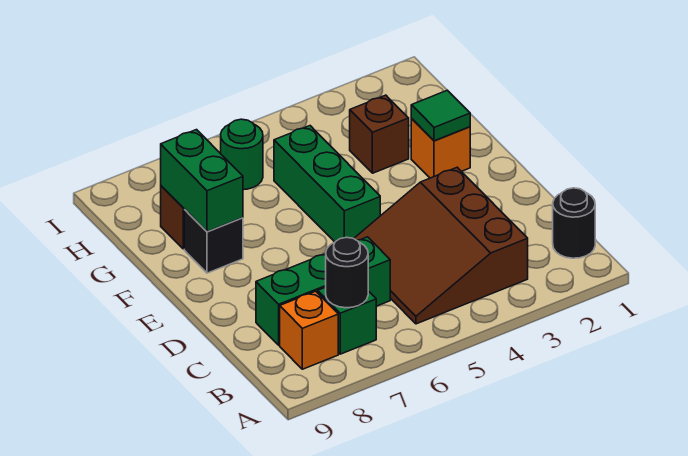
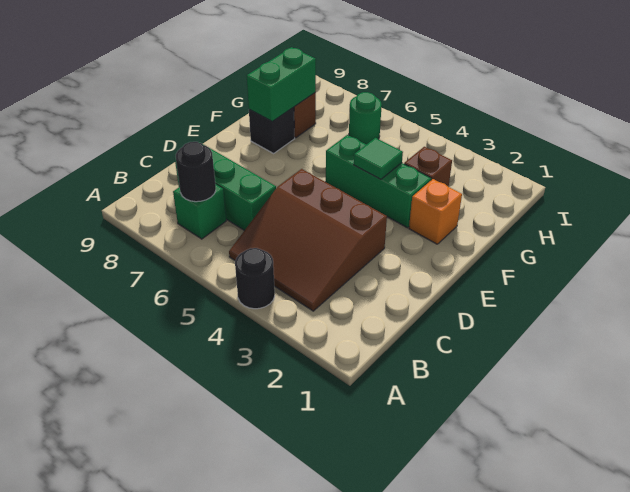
black round brick B1 level 1 -> black round brick A4 level 1
brown slope B3:D5 level 1 top 3 -> brown slope B3:D5 level 1 top D
orange brick B8 level 1 -> none
green brick E5:G5 level 1 -> green brick F3:F5 level 1
green tile F2 level 2 -> green tile F4 level 2

